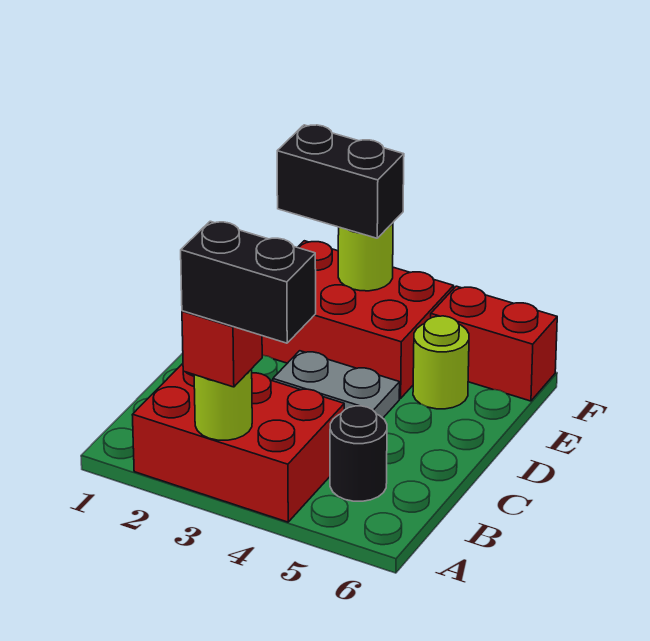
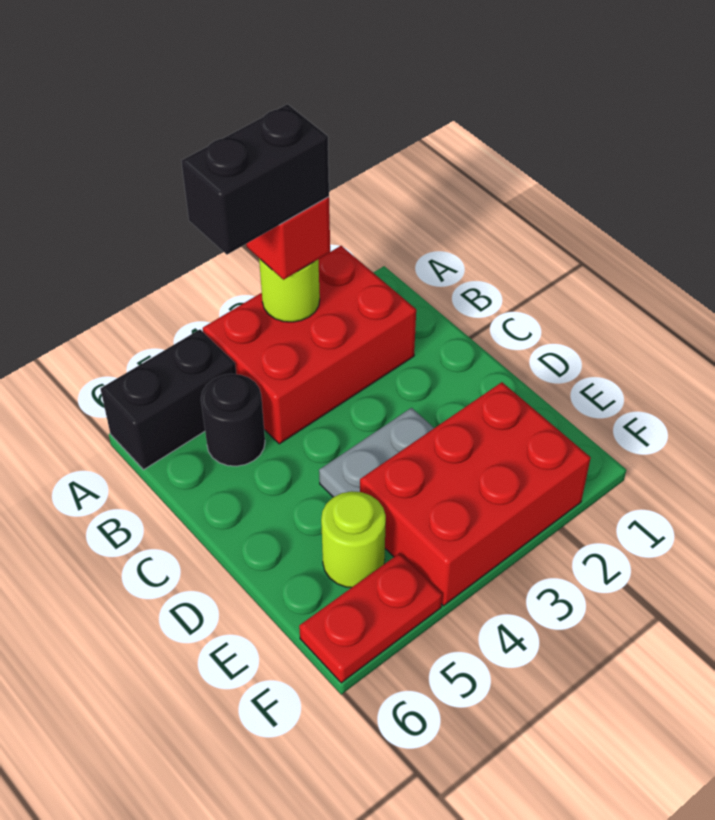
black brick F2:F3 level 3 -> black brick A5:A6 level 1
lime round brick F3 level 2 -> none
red brick F5:F6 level 1 -> red plate F5:F6 level 1

